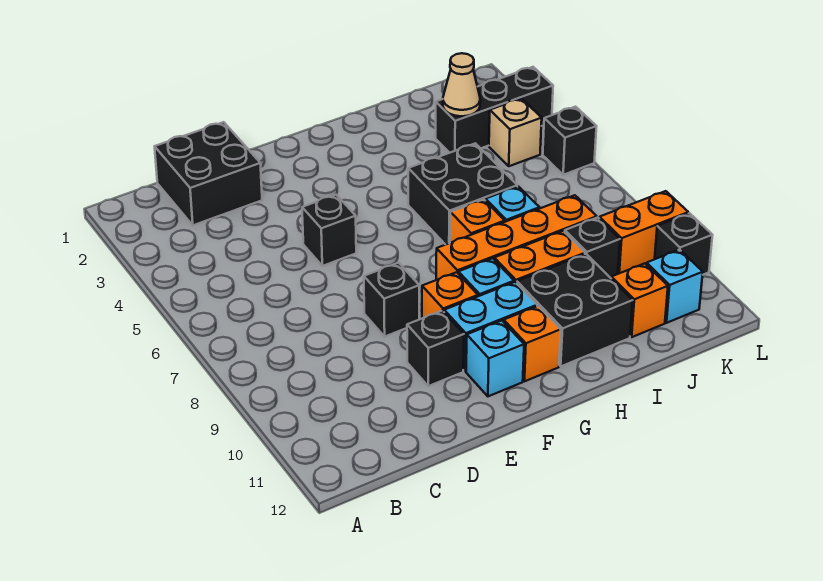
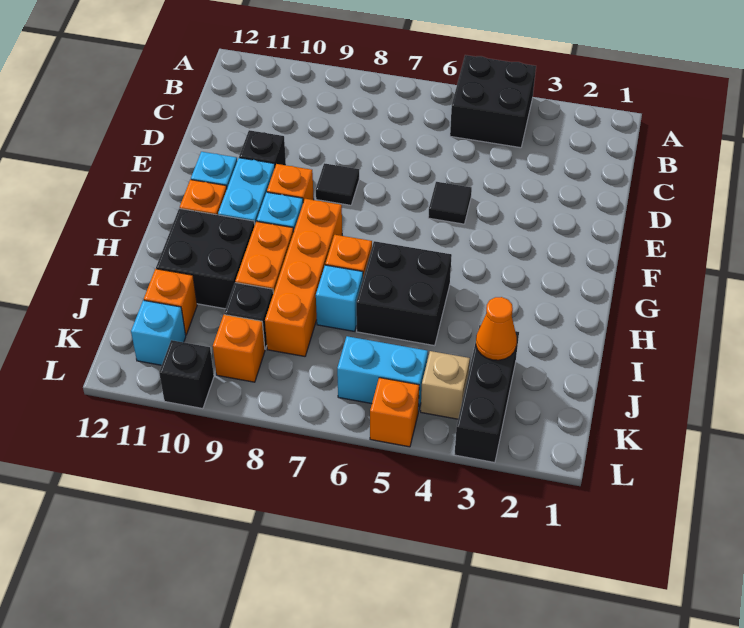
black brick C1:D2 level 1 -> black brick A4:B5 level 1
black brick E5 level 1 -> black tile E5 level 1
black brick E8 level 1 -> black tile E8 level 1
tan cone J3 level 2 -> orange cone J3 level 2
none -> cyan brick K5:K6 level 1
orange brick K9:L9 level 1 -> orange brick K9 level 1
black brick L5 level 1 -> orange brick L5 level 1

